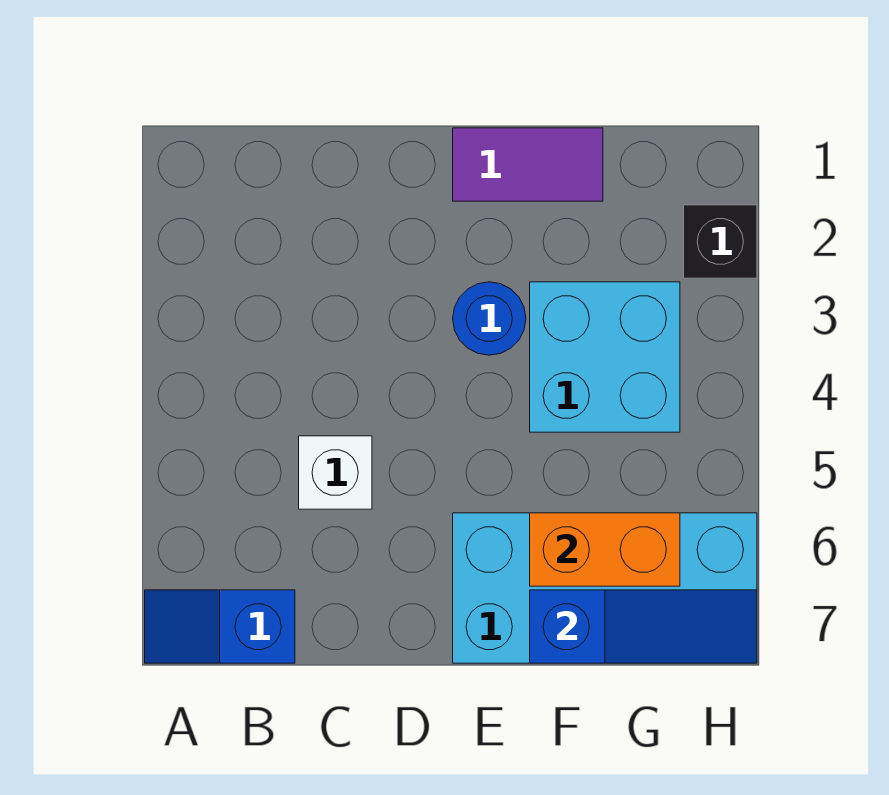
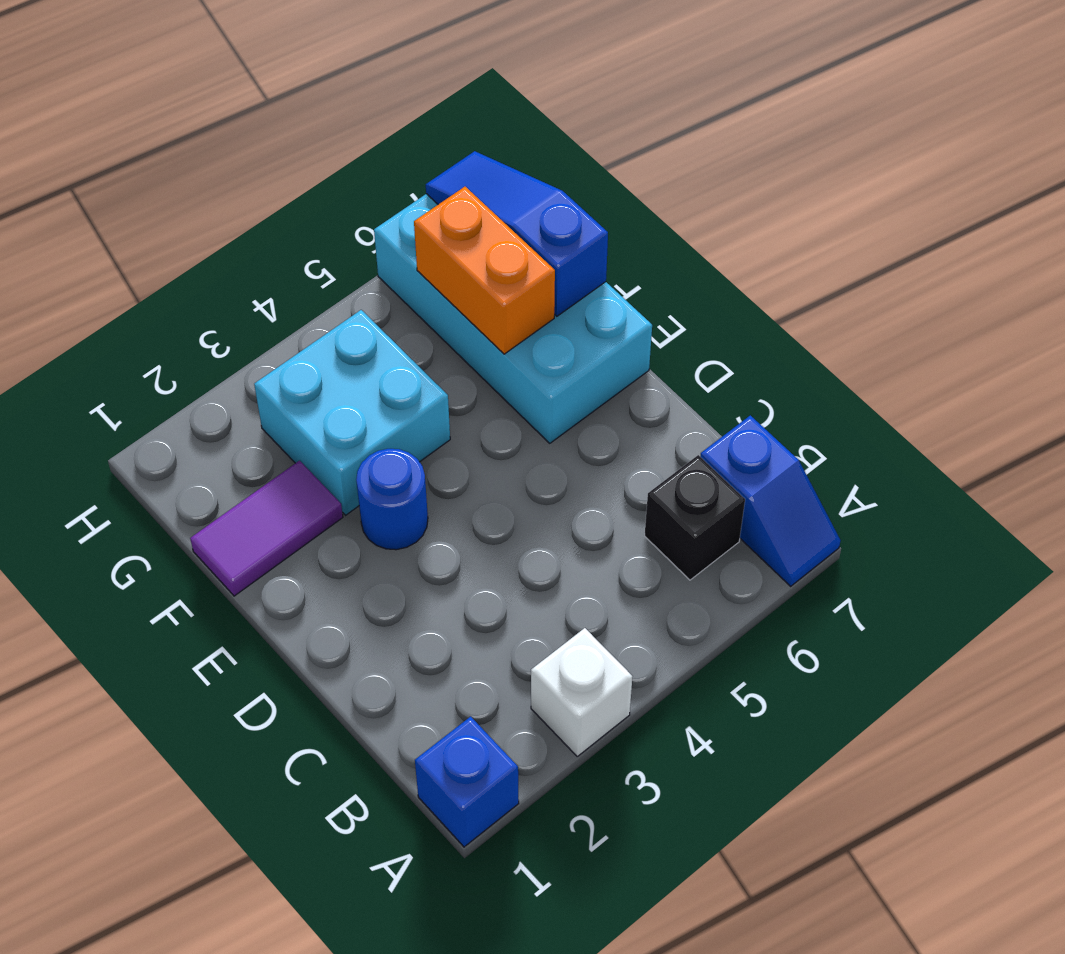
none -> blue brick A1 level 1
white brick C5 level 1 -> white brick A3 level 1
purple tile E1:F1 level 1 -> purple tile F1:F2 level 1
black brick H2 level 1 -> black brick B6 level 1

